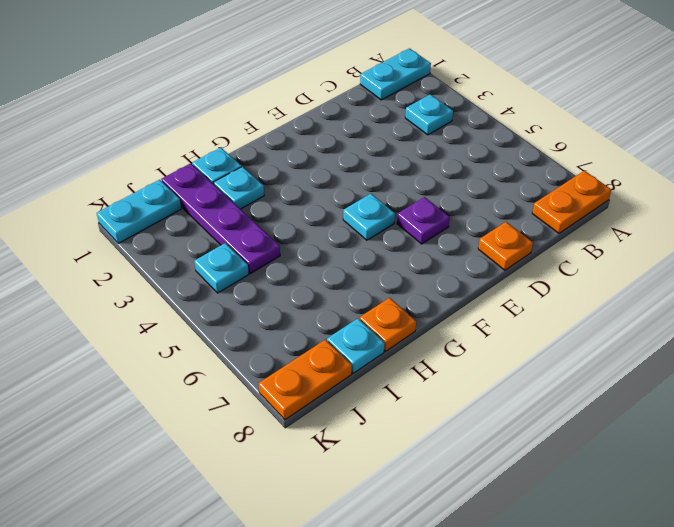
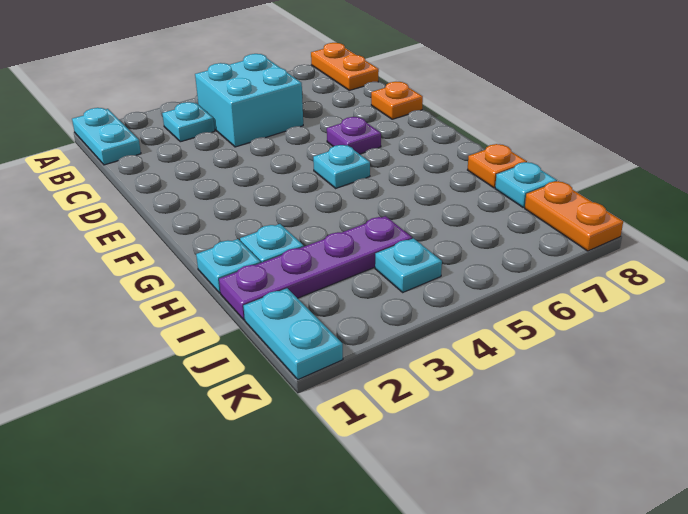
none -> cyan brick B4:C5 level 1

